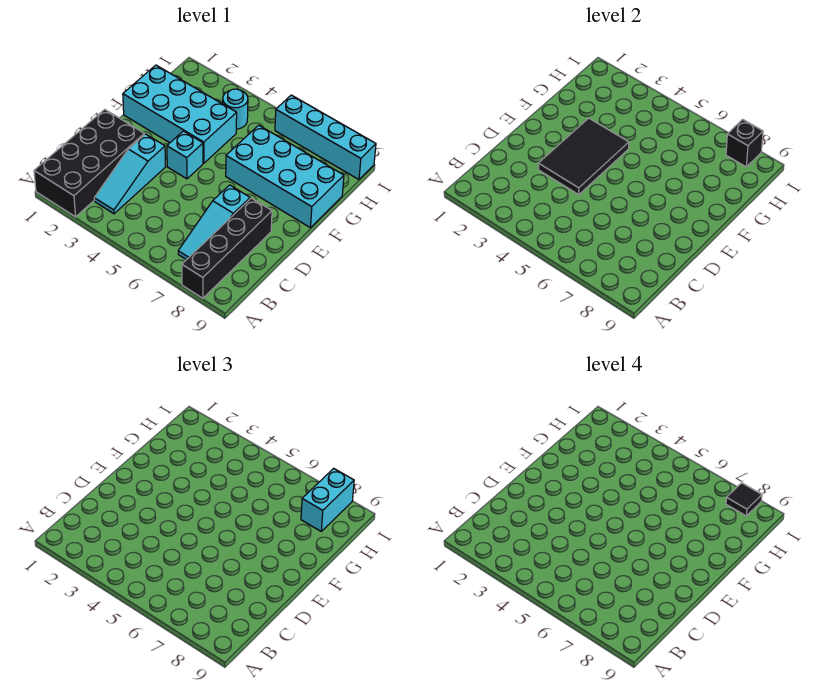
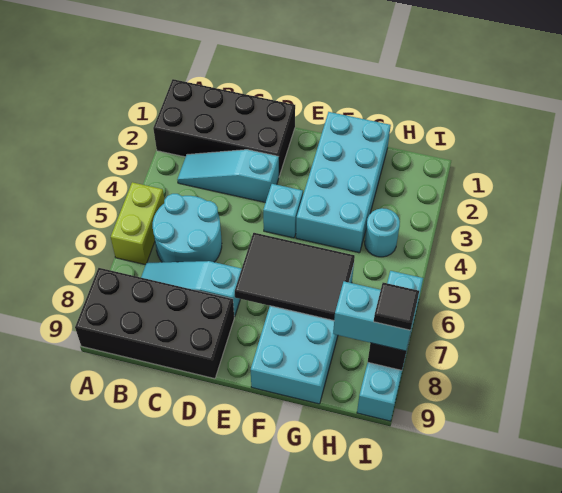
none -> lime brick A5:A6 level 1
black brick A8:D8 level 1 -> black brick A8:D9 level 1
none -> cyan round brick B5:C6 level 1
black tile D3:F4 level 2 -> black tile E6:G7 level 2

